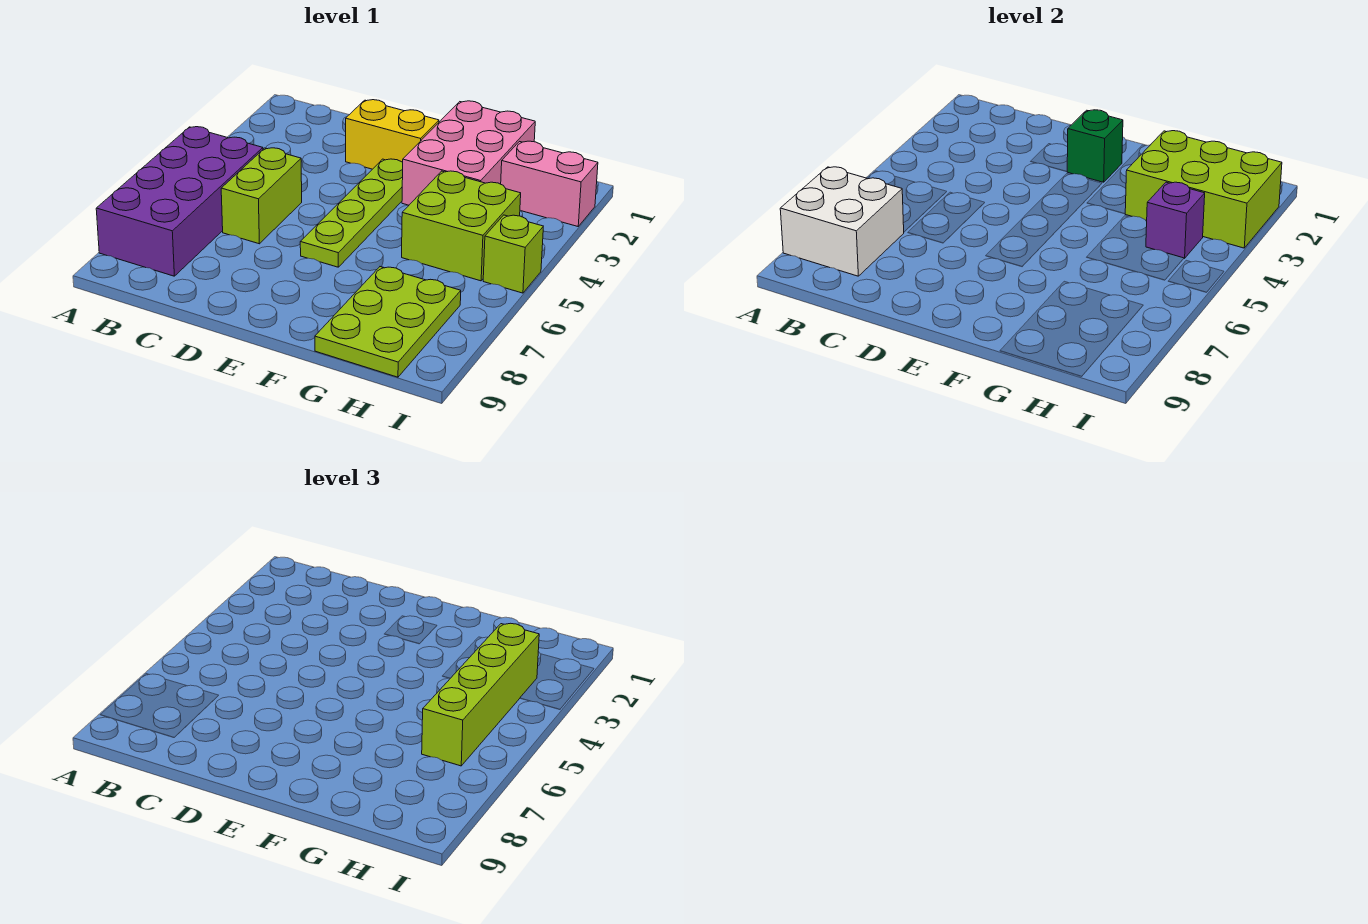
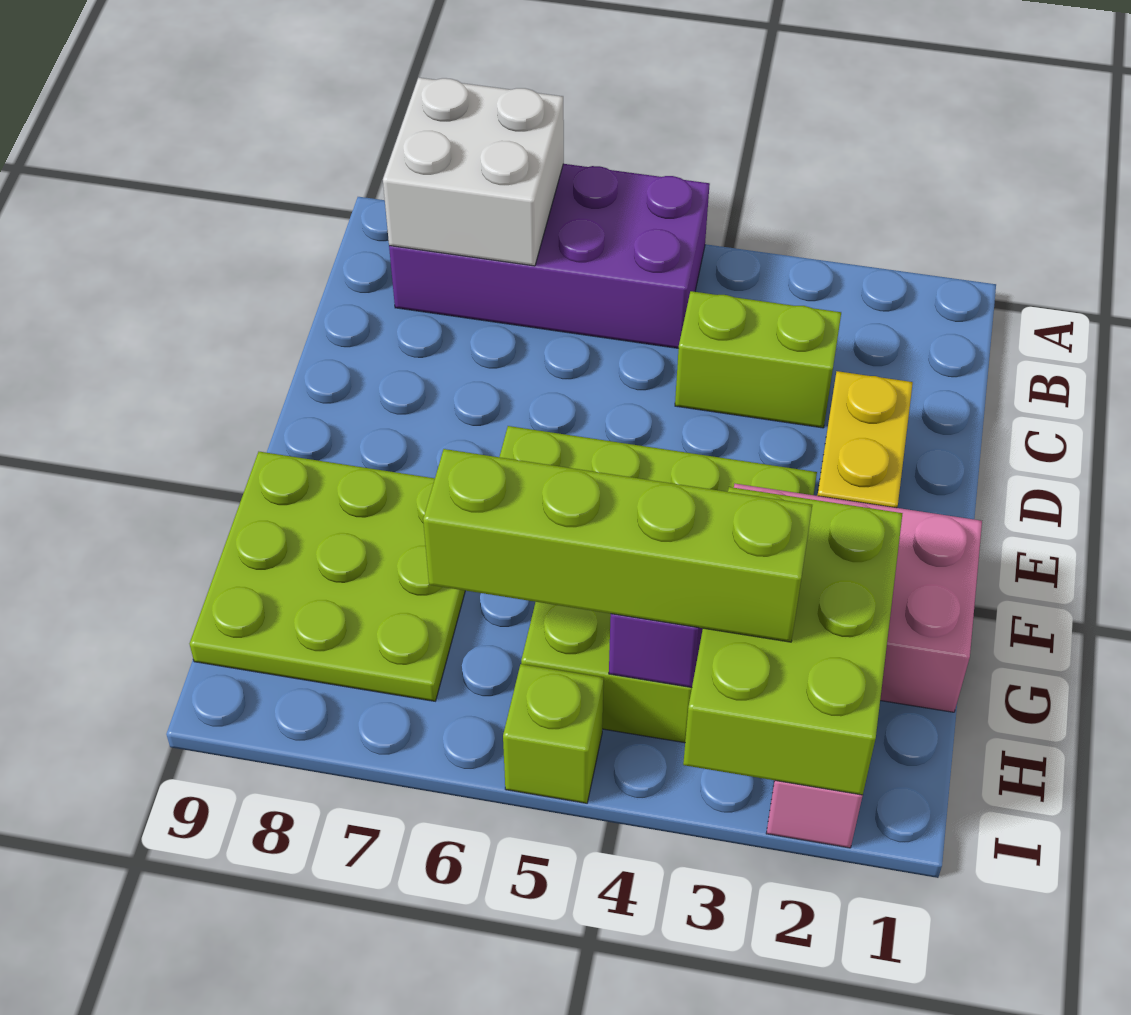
lime brick C5:C6 level 1 -> lime brick C3:C4 level 1
green brick E2 level 2 -> none
lime plate G7:H9 level 1 -> lime plate F7:H9 level 1

